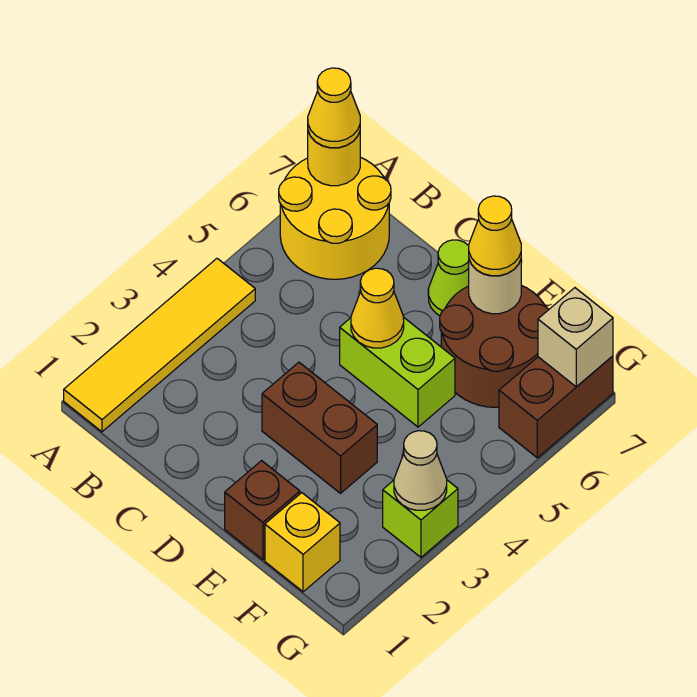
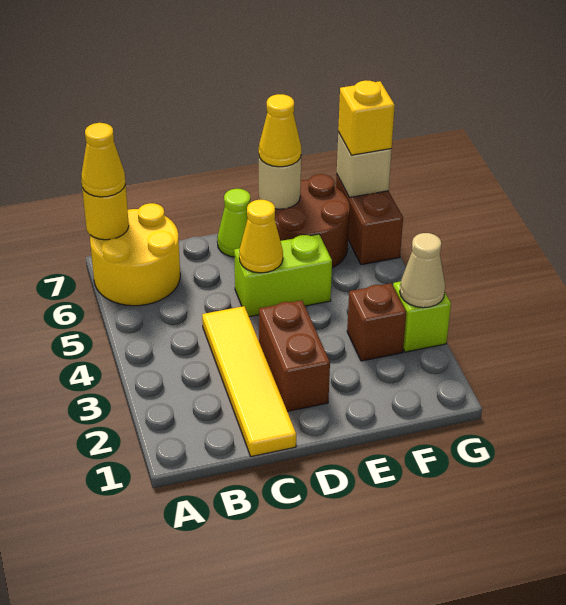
yellow tile A1:A4 level 1 -> yellow tile C1:C4 level 1
brown brick D3:E3 level 1 -> brown brick D2:D3 level 1
brown brick E1 level 1 -> brown brick F3 level 1
yellow brick F1 level 1 -> yellow brick G7 level 3

